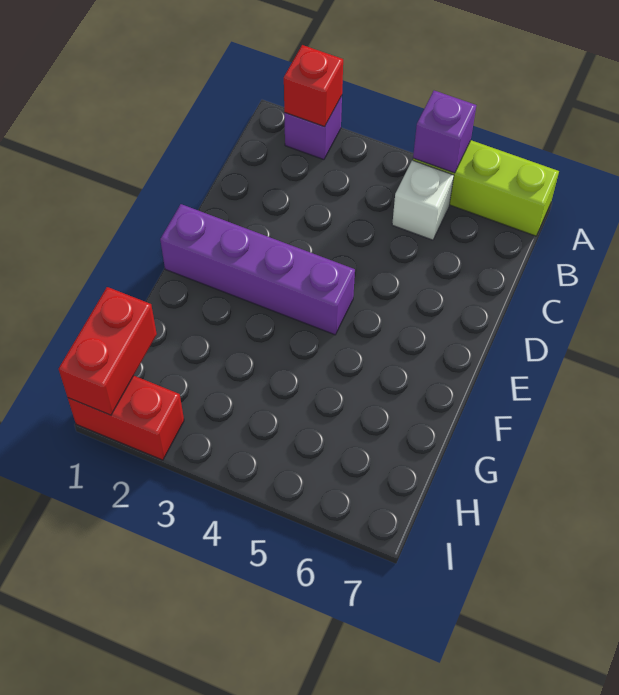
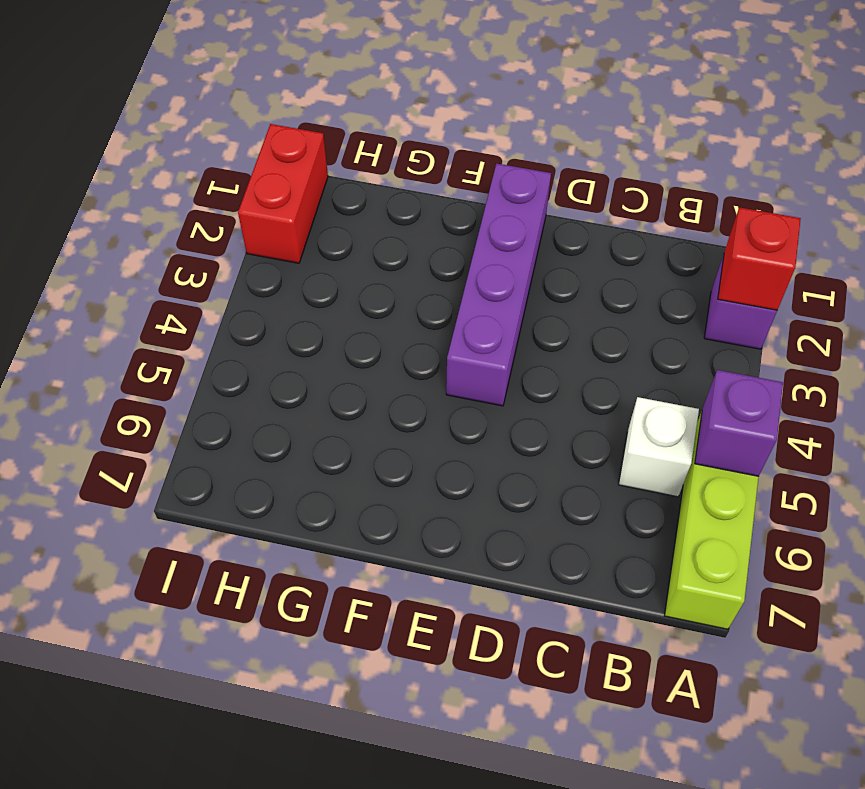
red brick H1:I1 level 2 -> none

